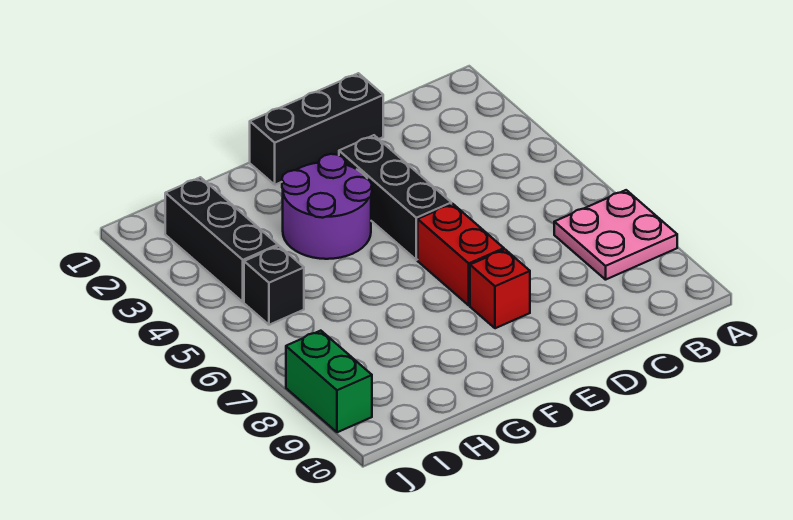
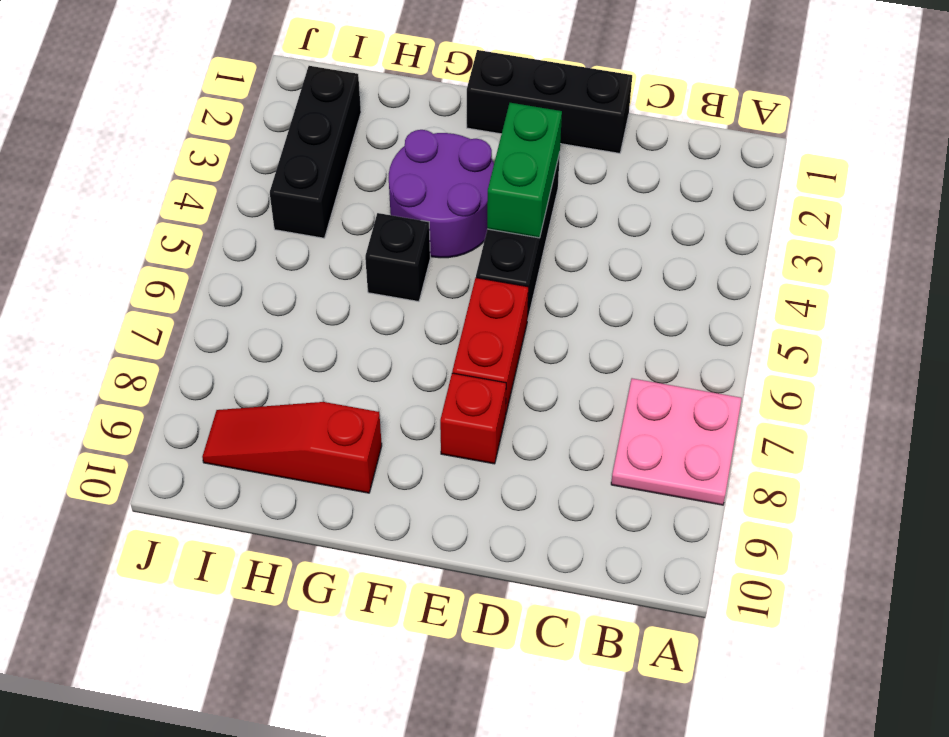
none -> red slope G9:I9 level 1 top G
black brick I5 level 1 -> black brick G5 level 1
green brick J8:J9 level 1 -> green brick E3:E4 level 2

